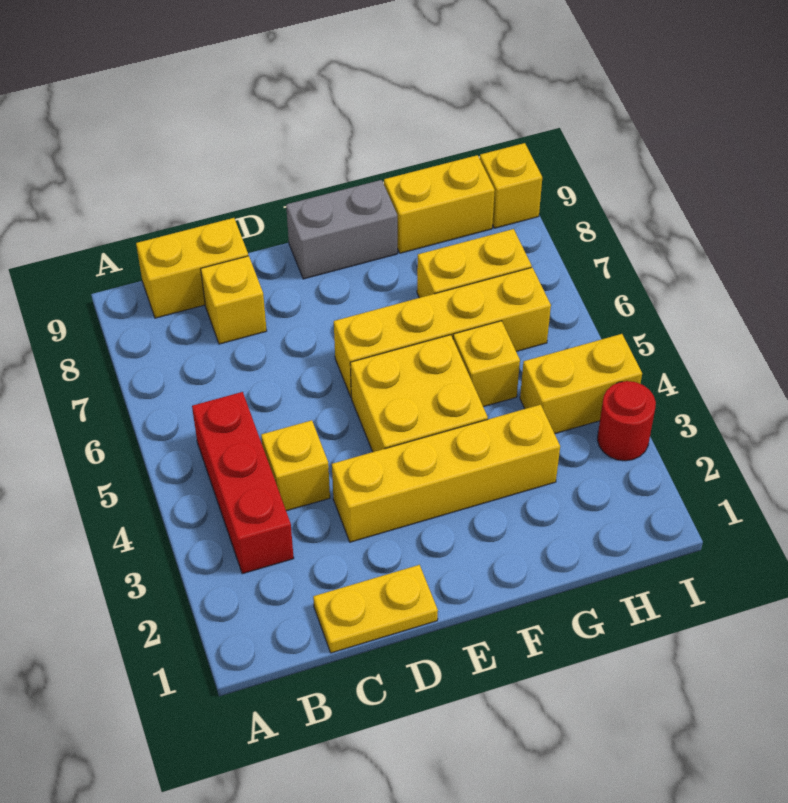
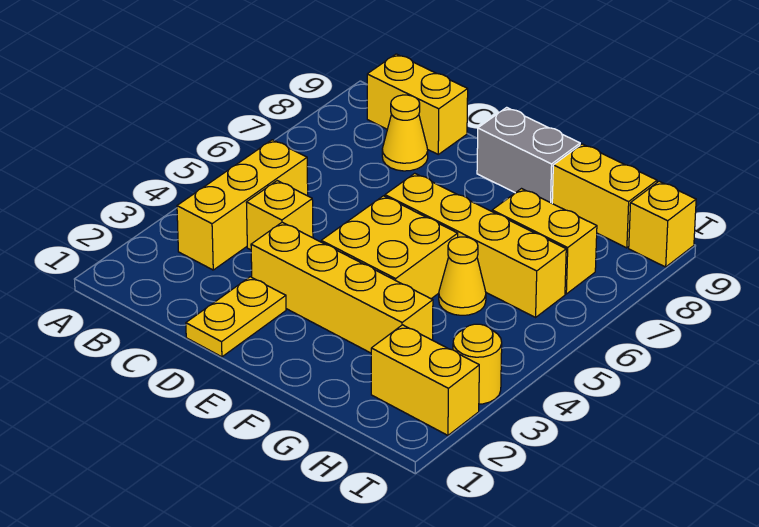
red brick B3:B5 level 1 -> yellow brick B3:B5 level 1
yellow plate C1:D1 level 1 -> yellow plate D1:D2 level 1
yellow brick C8 level 1 -> yellow cone C8 level 1
yellow brick G5 level 1 -> yellow cone G5 level 1
yellow brick H4:I4 level 1 -> yellow brick H2:I2 level 1
red round brick I3 level 1 -> yellow round brick I3 level 1

